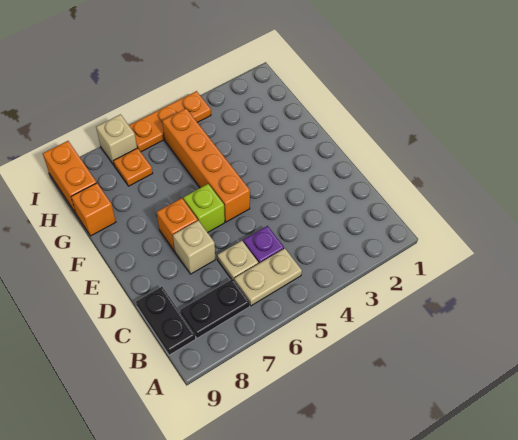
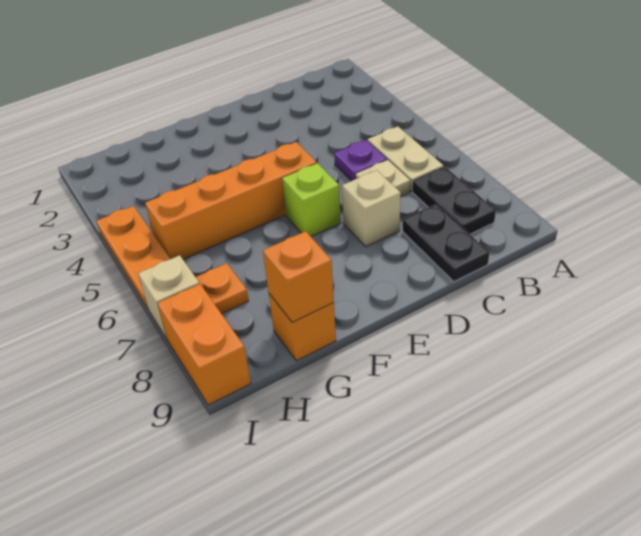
black plate B9:C9 level 1 -> black plate C8:C9 level 1
orange brick E7 level 1 -> orange brick G9 level 2
orange brick H9:I9 level 1 -> orange brick I8:I9 level 1

